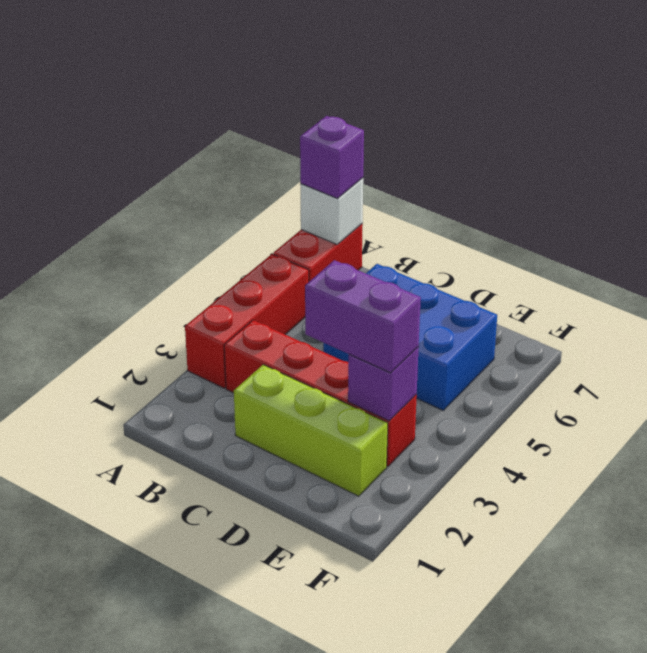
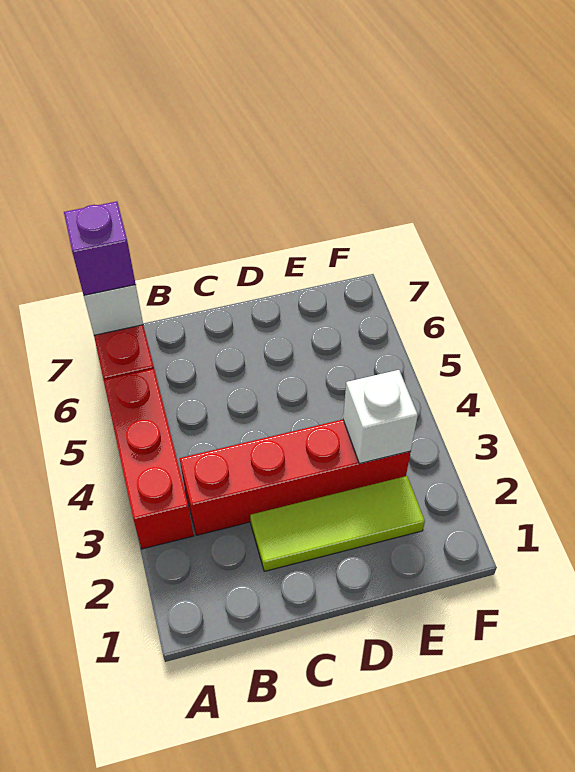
lime brick C2:E2 level 1 -> lime tile C2:E2 level 1
blue brick C5:E6 level 1 -> none
purple brick D3:E3 level 3 -> none
purple brick E3 level 2 -> white brick E3 level 2

